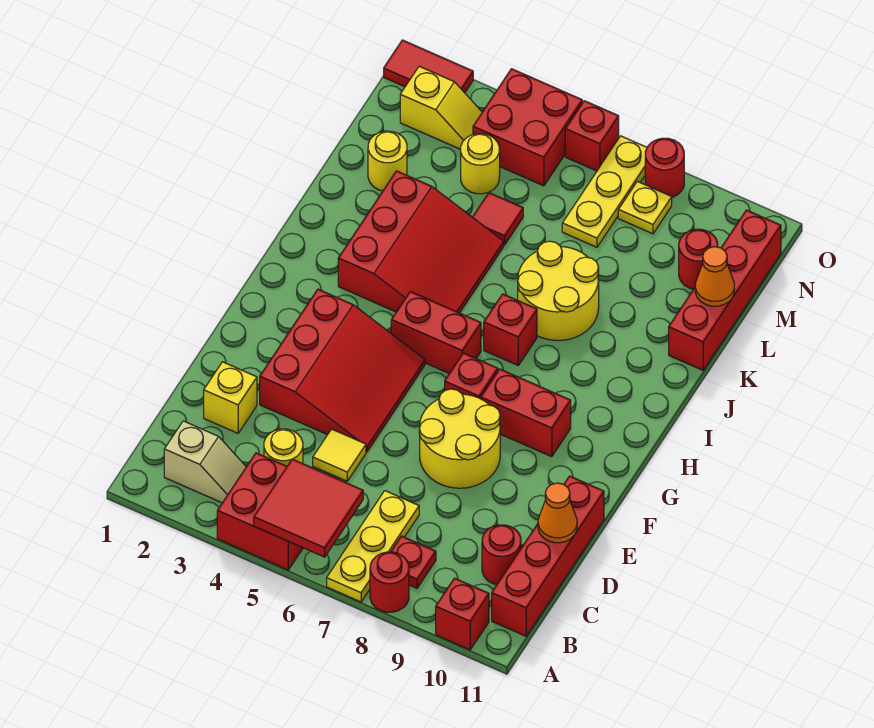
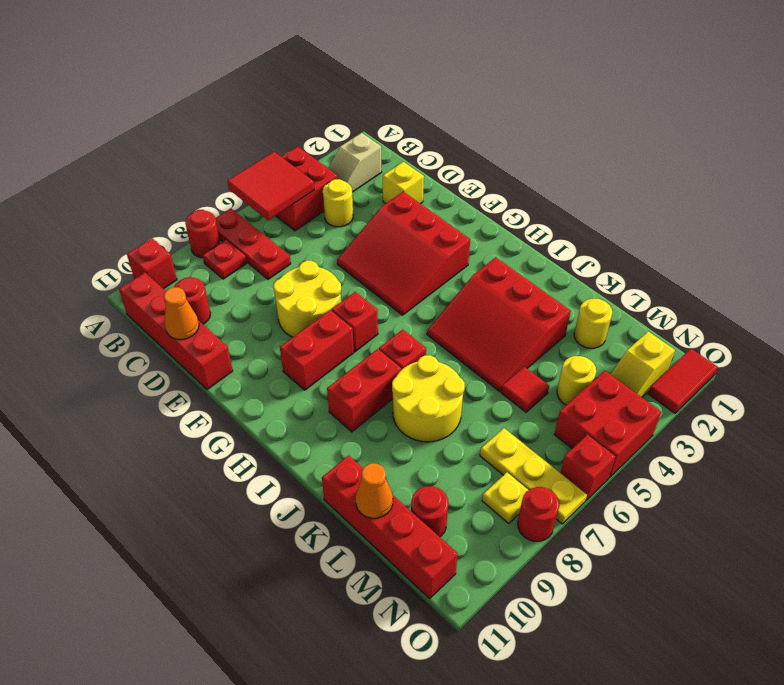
yellow plate A7:C7 level 1 -> red plate A7:C7 level 1
yellow tile D5 level 1 -> none
red brick H5:H6 level 1 -> red brick I8:I9 level 1

